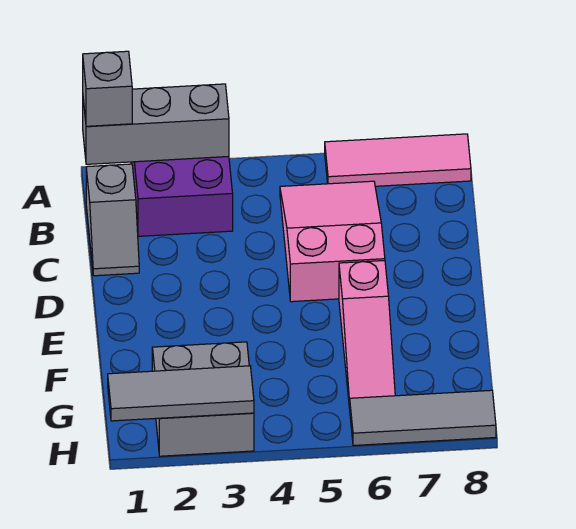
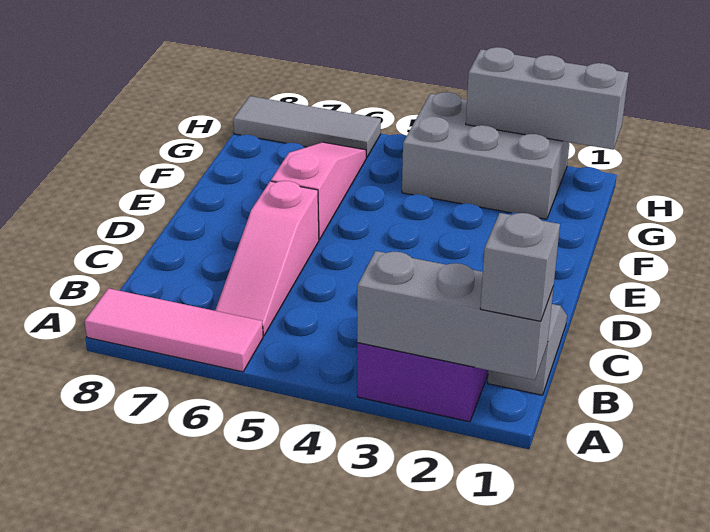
pink slope B5:D6 level 1 top D -> pink slope B6:D6 level 1 top D
grey brick G2:H3 level 1 -> grey brick G2:H4 level 1
grey tile H1:H3 level 2 -> grey brick H1:H3 level 2

